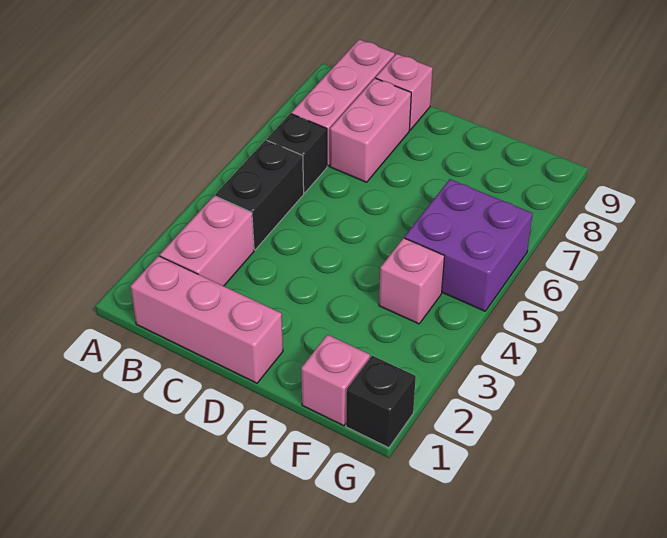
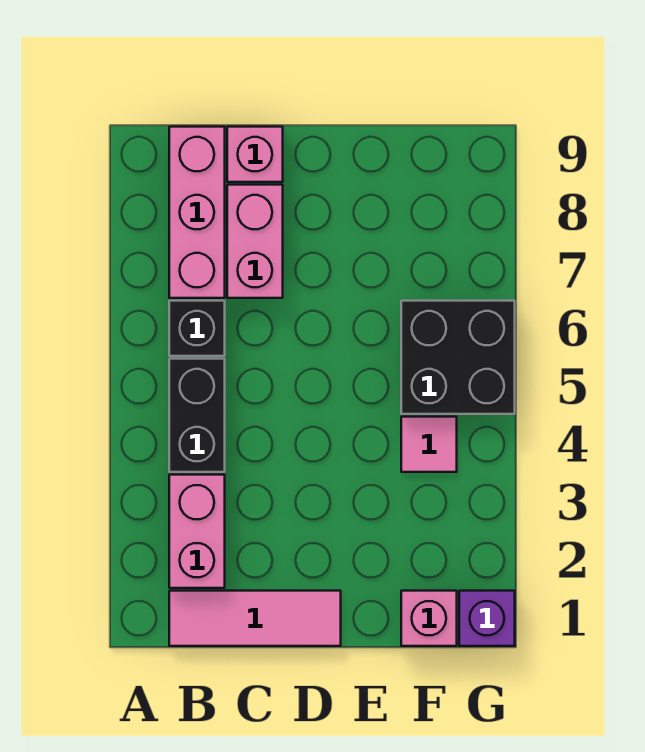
pink brick B1:D1 level 1 -> pink tile B1:D1 level 1
pink brick F4 level 1 -> pink tile F4 level 1
purple brick F5:G6 level 1 -> black brick F5:G6 level 1
black brick G1 level 1 -> purple brick G1 level 1

